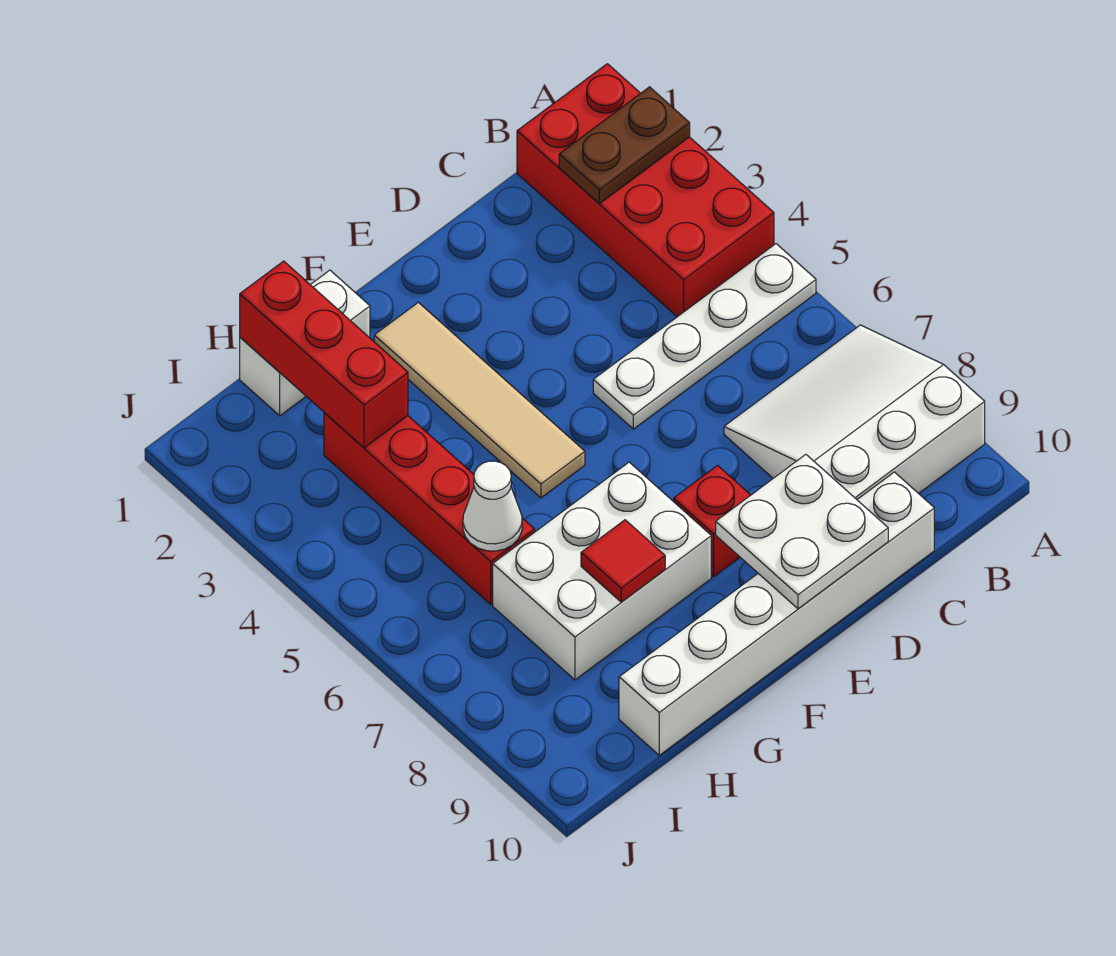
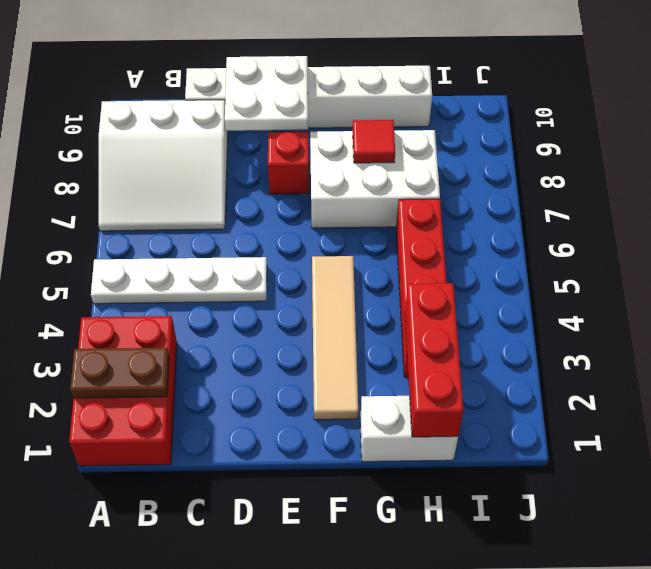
red brick A1:B4 level 1 -> red brick A1:B3 level 1
white cone H6 level 2 -> none

